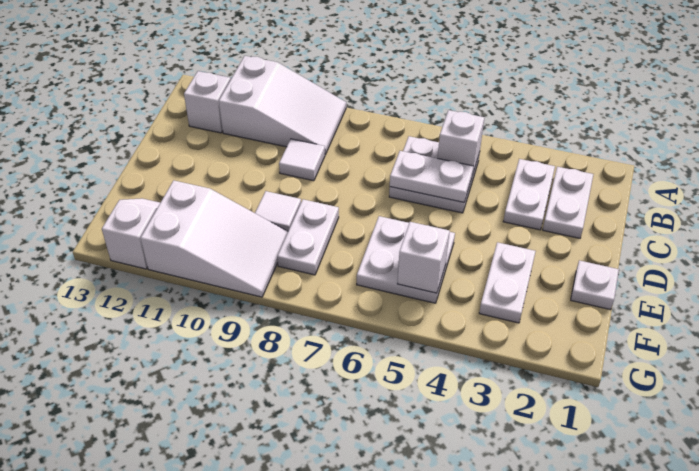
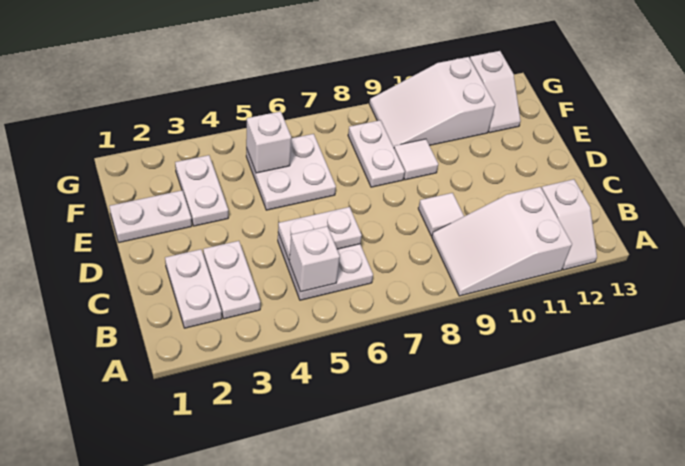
white plate E1 level 1 -> white plate E1:E2 level 1

